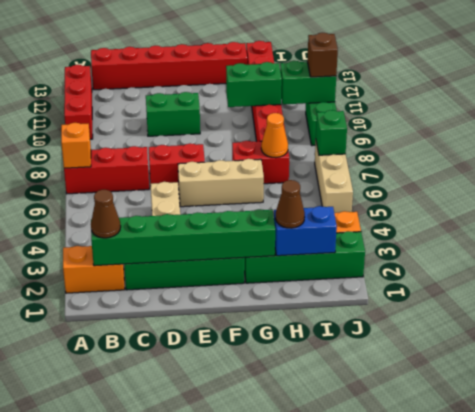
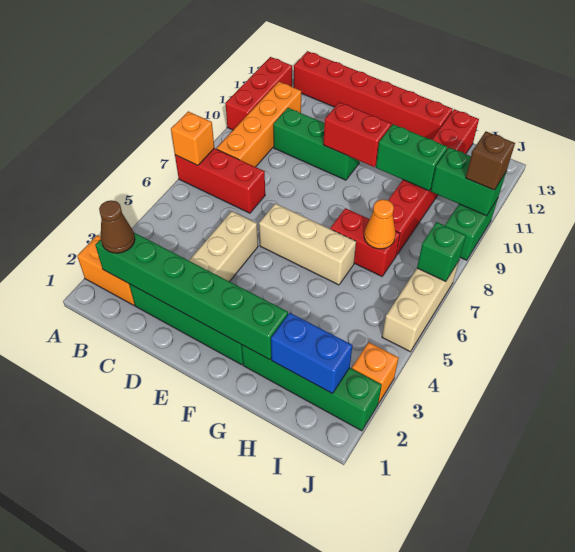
none -> orange brick B8:B11 level 1
red brick D7:E7 level 1 -> red brick E10:F10 level 2
green brick D10:E10 level 1 -> green brick C10:E10 level 1
brown cone H2 level 3 -> none

